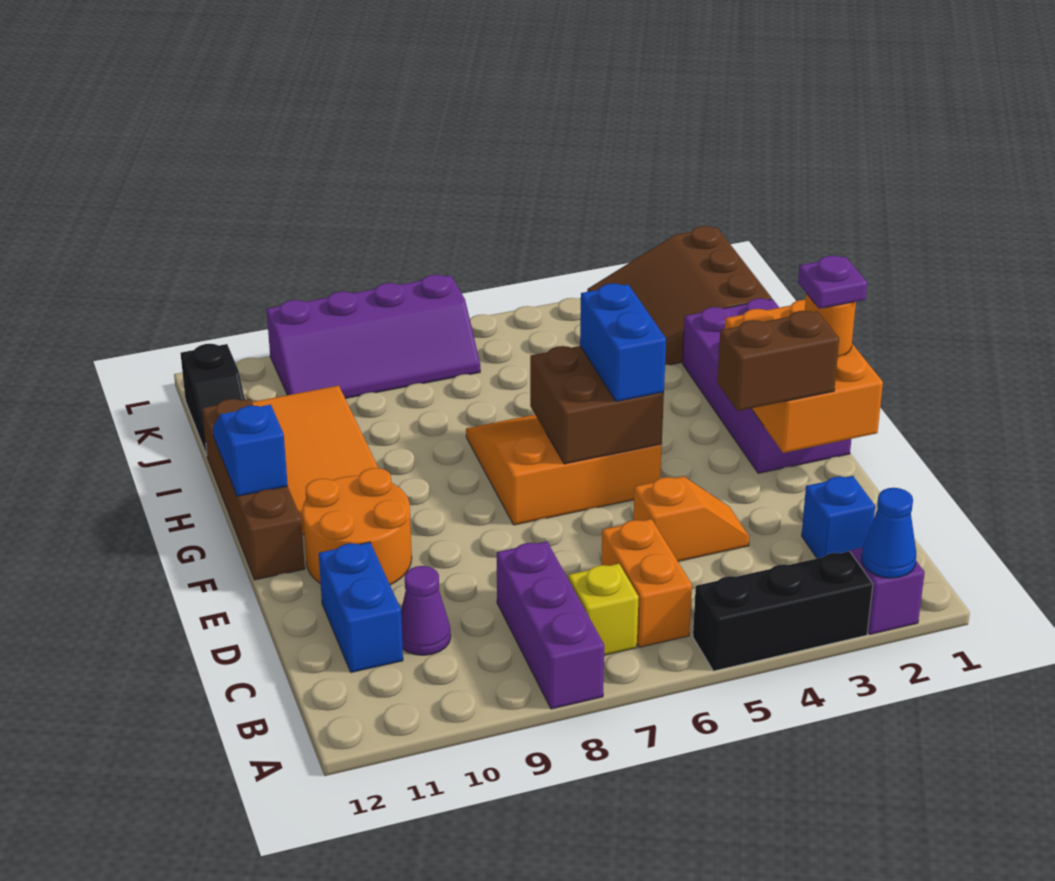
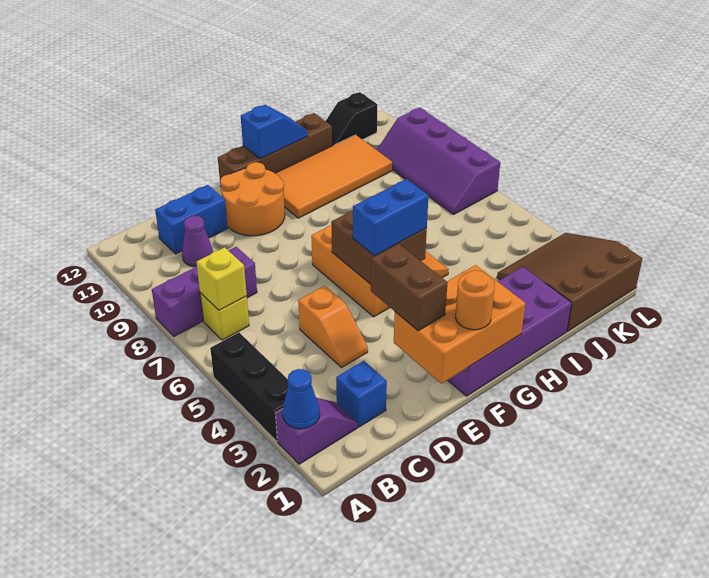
orange brick B6:C6 level 1 -> none
none -> yellow brick B7 level 2
purple plate F1 level 4 -> none

